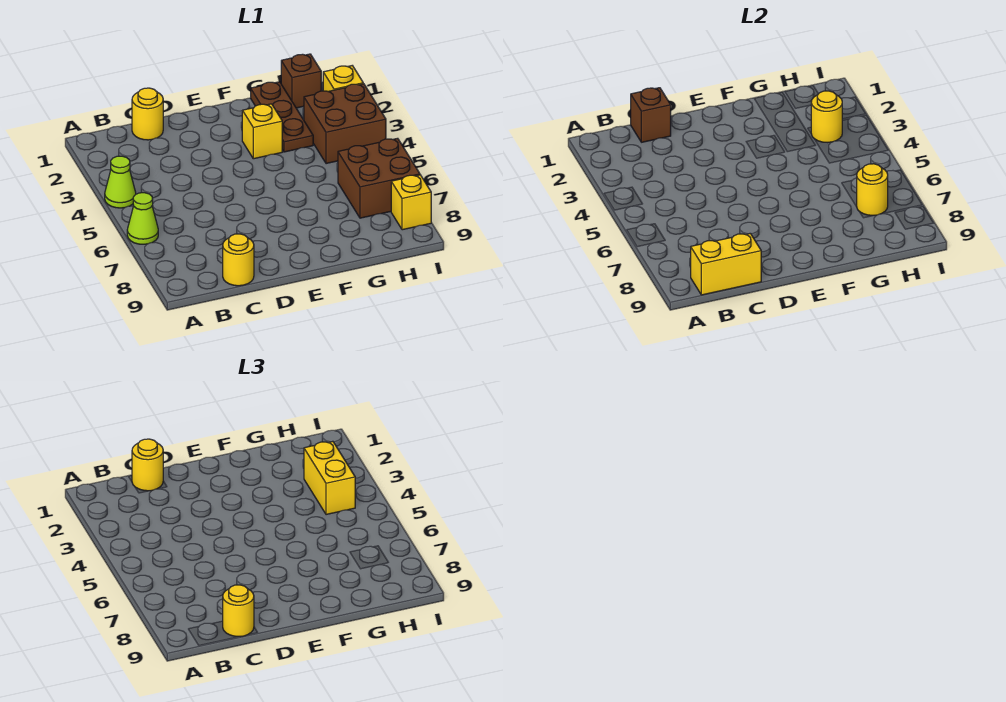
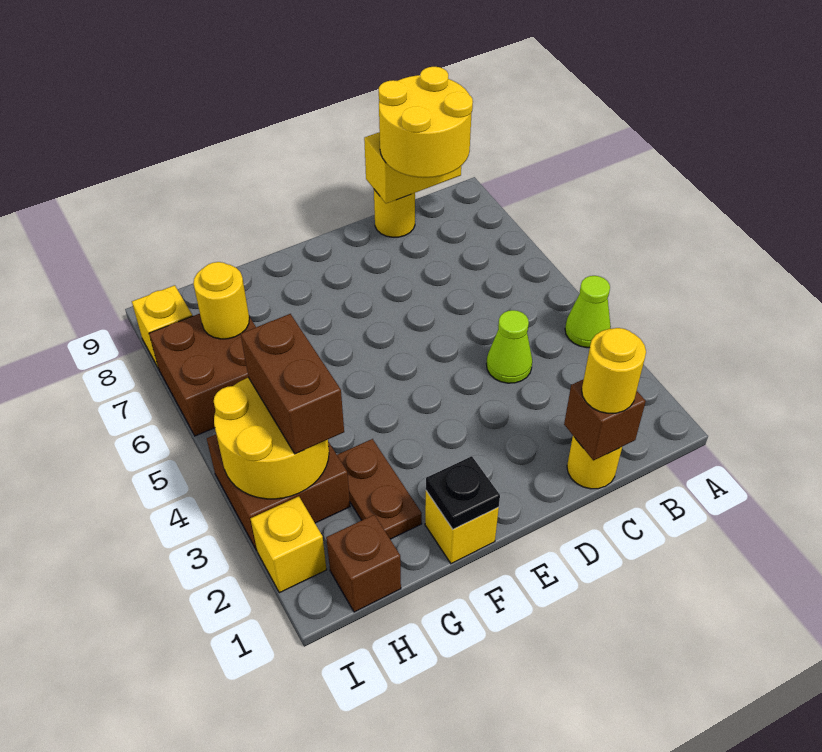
lime cone A6 level 1 -> lime cone C4 level 1
yellow round brick C9 level 3 -> yellow round brick B8:C9 level 3
none -> black plate F1 level 2
yellow brick F3 level 1 -> yellow brick F1 level 1
brown plate G1:G3 level 1 -> brown plate G2:G3 level 1
yellow round brick H3 level 2 -> yellow round brick H3:I4 level 2
yellow brick H3:H4 level 3 -> brown brick H3:H4 level 3

